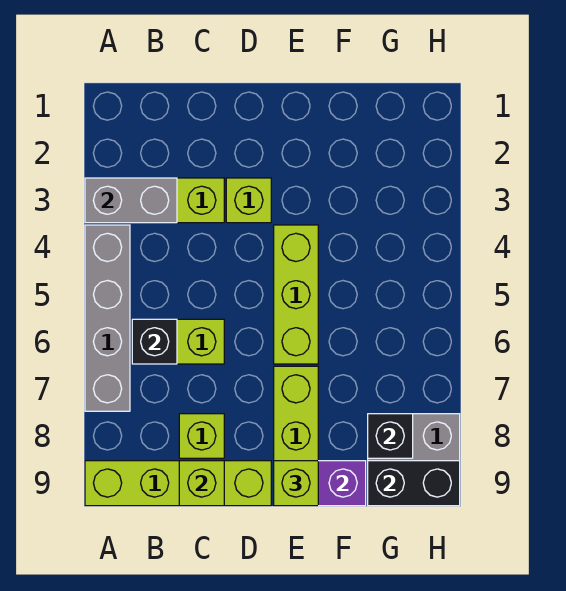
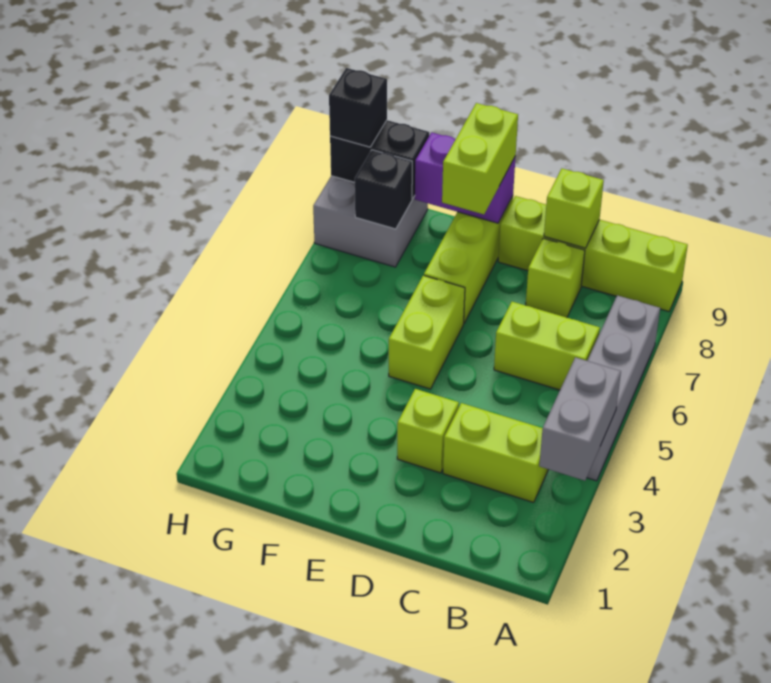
grey brick A3:B3 level 2 -> grey brick A3:A4 level 2
black brick B6 level 2 -> black brick H9 level 3
lime brick E4:E6 level 1 -> lime brick E5:E6 level 1
lime brick E9 level 3 -> lime brick E8:E9 level 3

